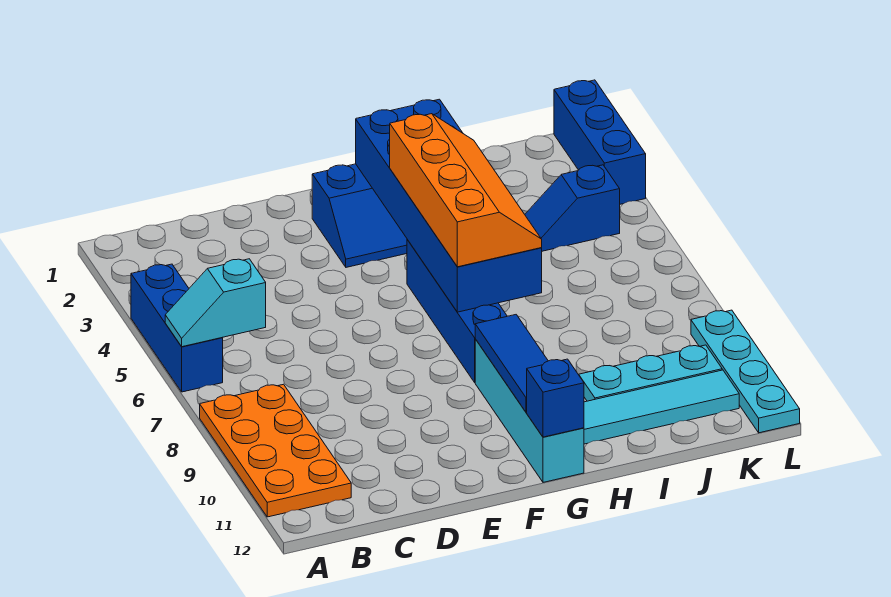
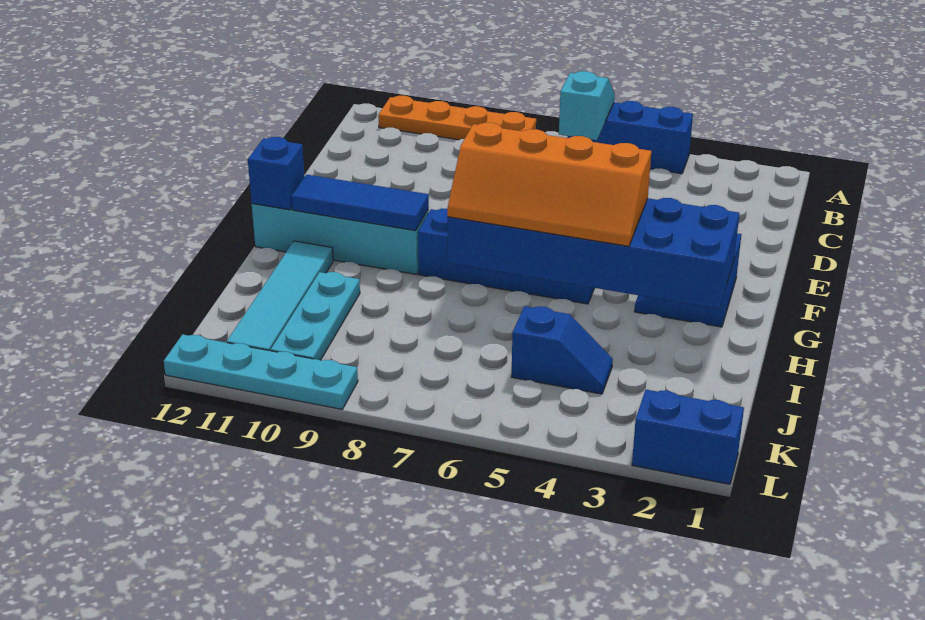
orange plate A8:B11 level 1 -> orange plate A8:A11 level 1
blue slope J4:K4 level 1 top K -> blue slope J4:J5 level 1 top 5
blue brick L1:L3 level 1 -> blue brick L1:L2 level 1

